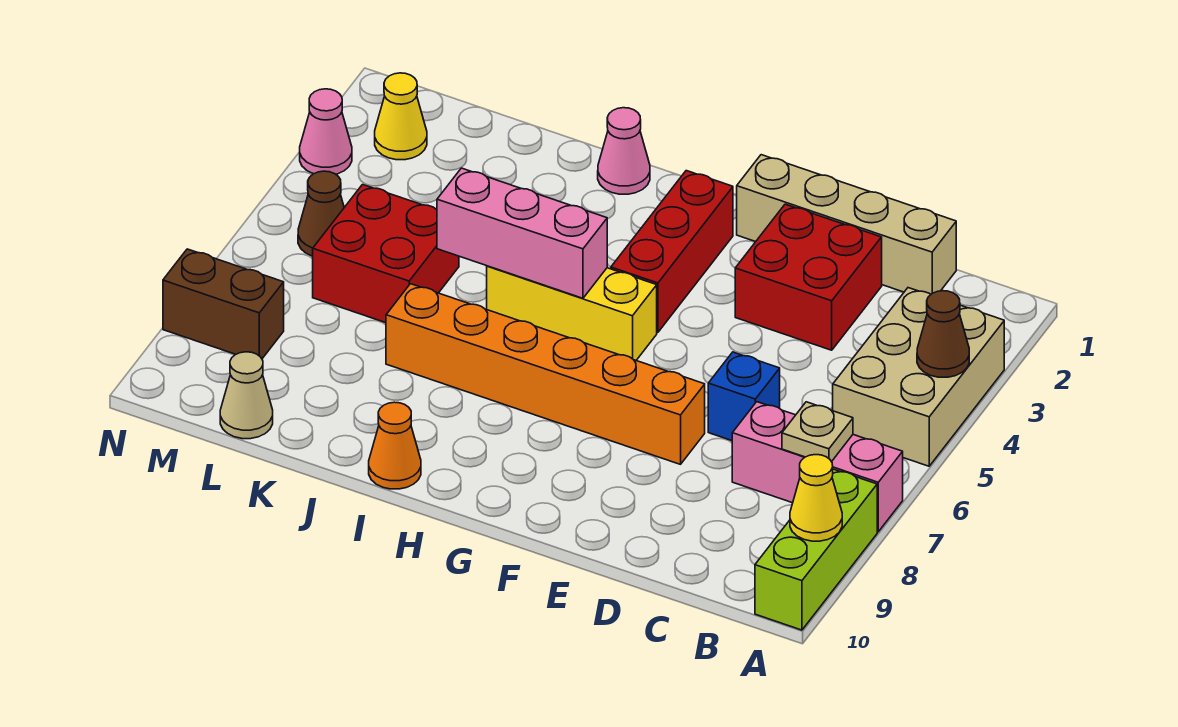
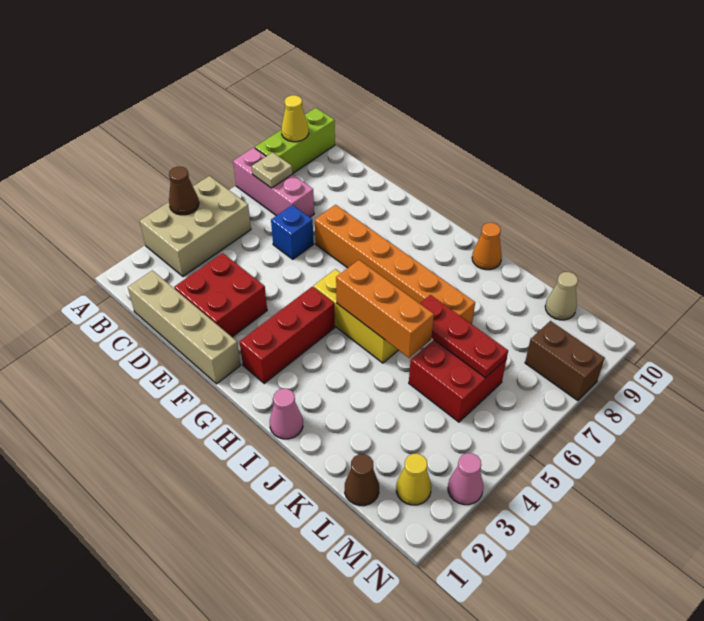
pink brick H5:J5 level 2 -> orange brick H5:J5 level 2
none -> red plate J6:L6 level 2
brown cone M5 level 1 -> brown cone L1 level 1

